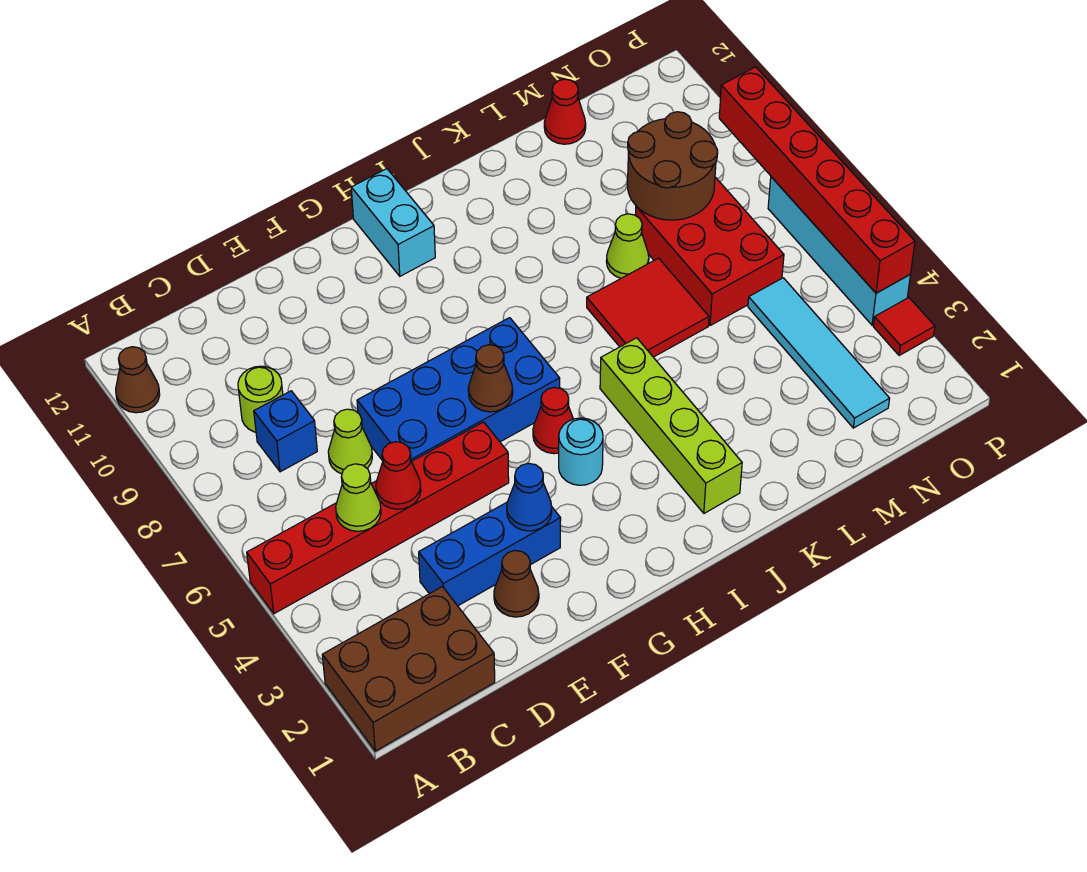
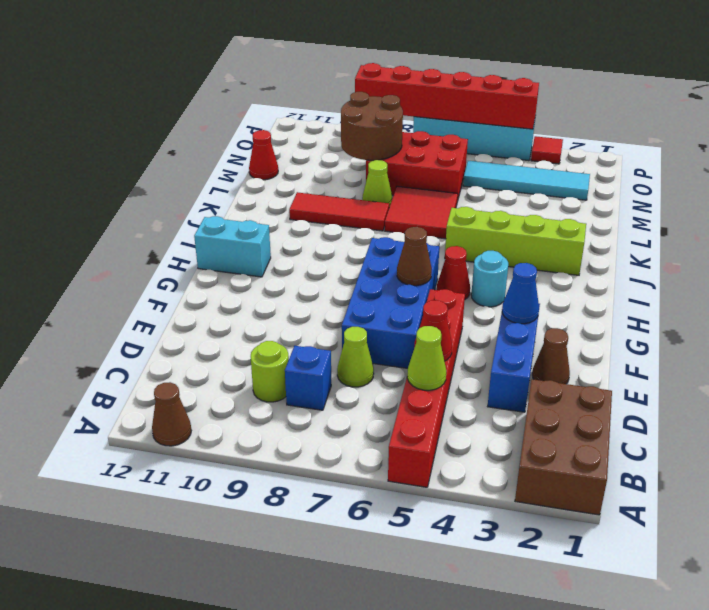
none -> red tile K8:K10 level 1

